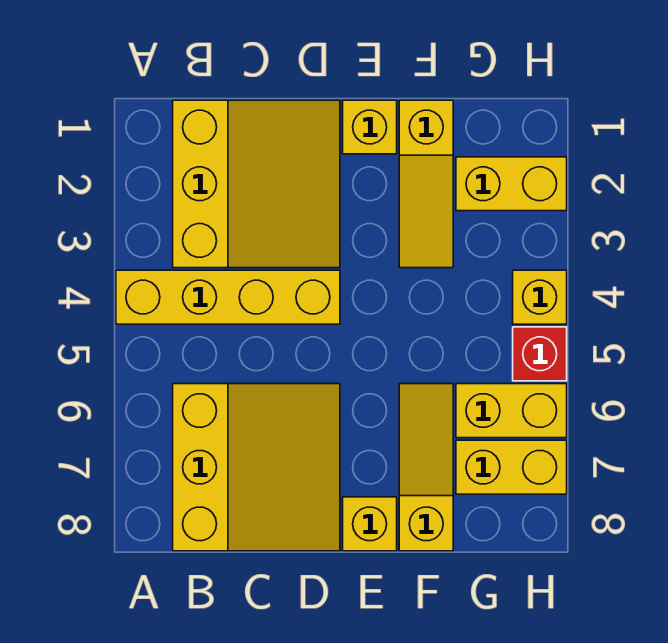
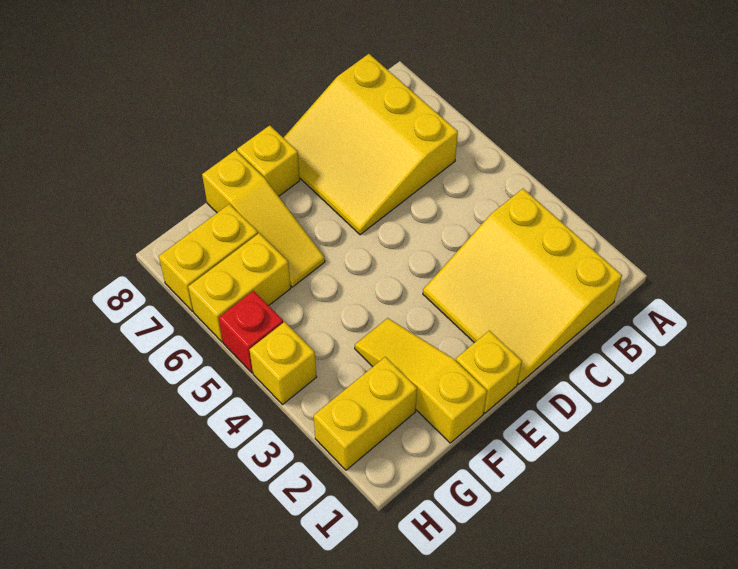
yellow brick A4:D4 level 1 -> none

